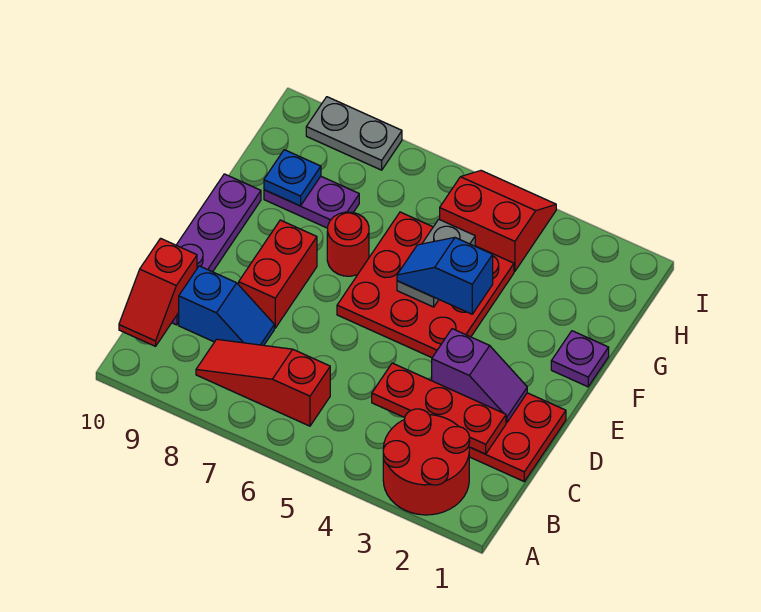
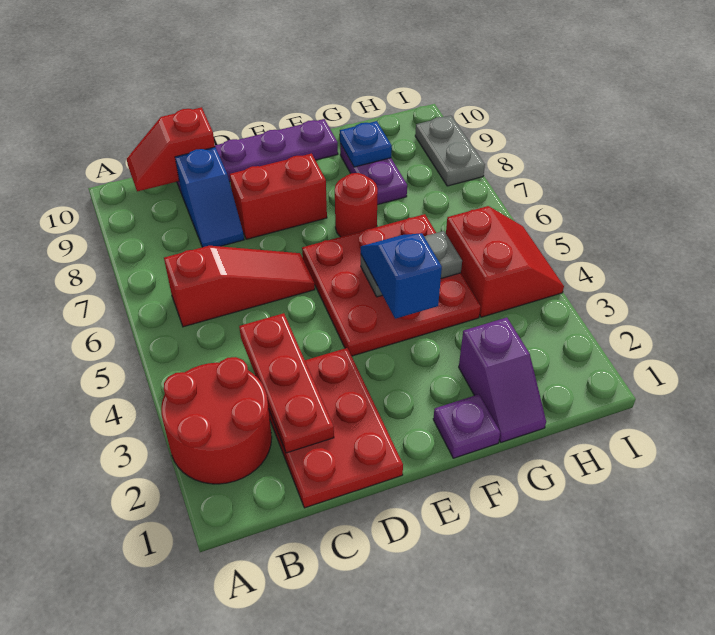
red slope B6:B8 level 1 top 6 -> red slope B6:D6 level 1 top B
purple slope D2:D3 level 2 top 3 -> purple slope G1:G2 level 1 top 2

